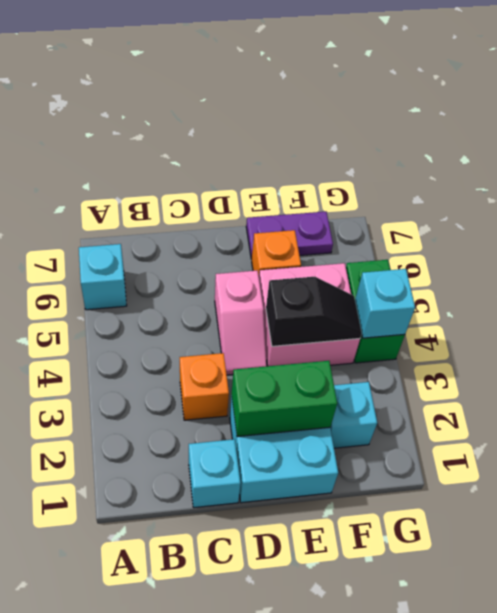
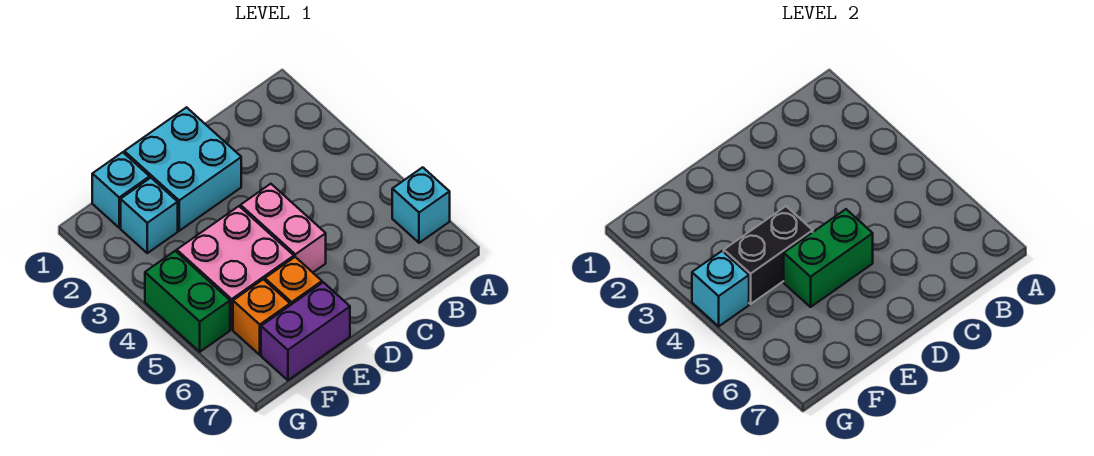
cyan brick C1 level 1 -> cyan brick F1 level 1
orange brick C3 level 1 -> orange brick F6 level 1
green brick D2:E2 level 2 -> green brick D5:E5 level 2
pink slope D4:D5 level 1 top 5 -> pink brick D4:D5 level 1
black slope E4:F4 level 2 top E -> black brick E4:F4 level 2
purple plate E7:F7 level 1 -> purple brick E7:F7 level 1

